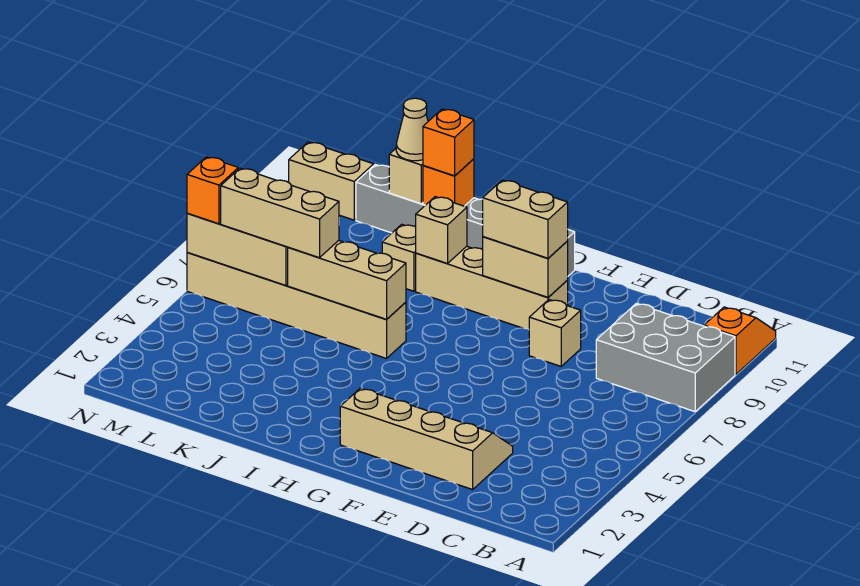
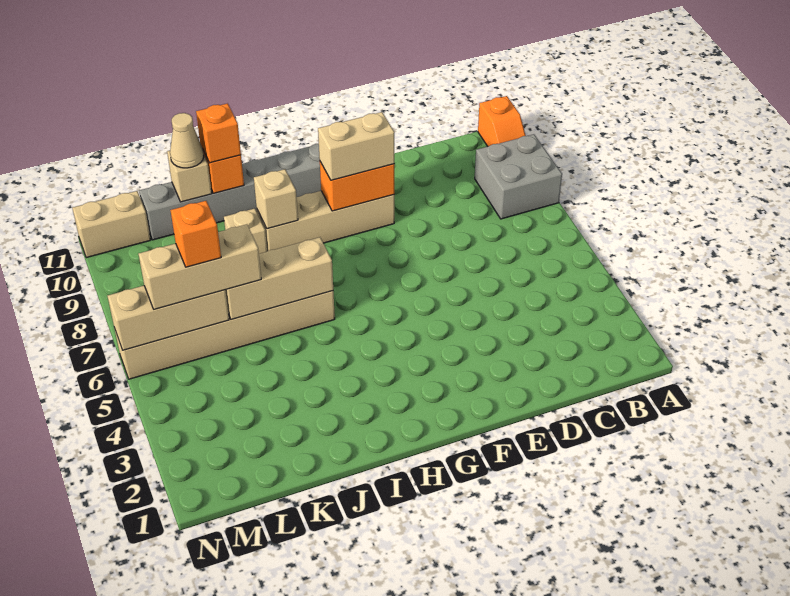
grey brick A8:C9 level 1 -> grey brick A8:B9 level 1
orange slope A10:A11 level 1 top 10 -> orange slope A10:A11 level 1 top 11
tan slope D2:G3 level 1 top 2 -> none
tan brick E8 level 1 -> none
tan brick F9:G9 level 2 -> orange brick F9:G9 level 2
orange brick N6 level 3 -> orange brick L6 level 4

